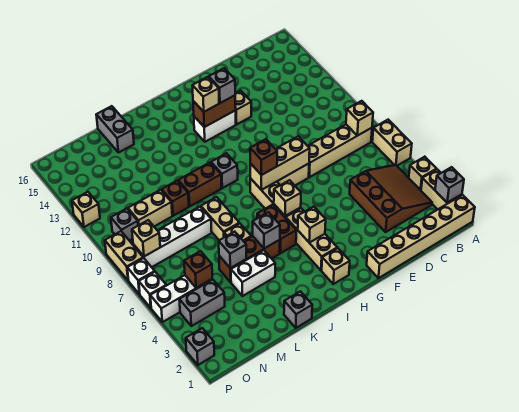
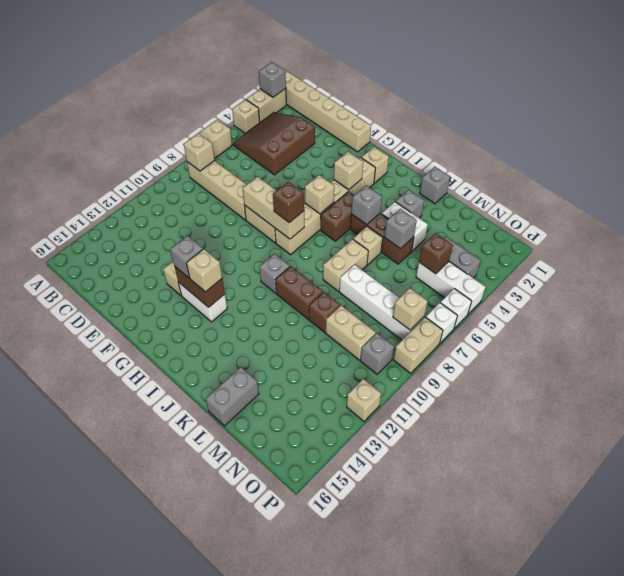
grey brick P2 level 1 -> grey brick K3 level 1

